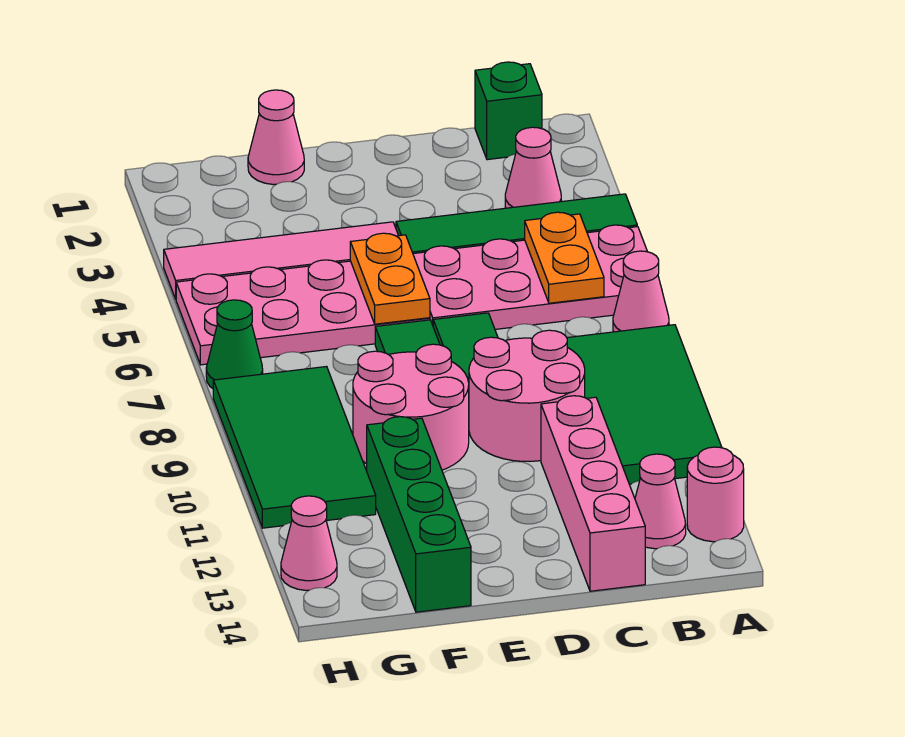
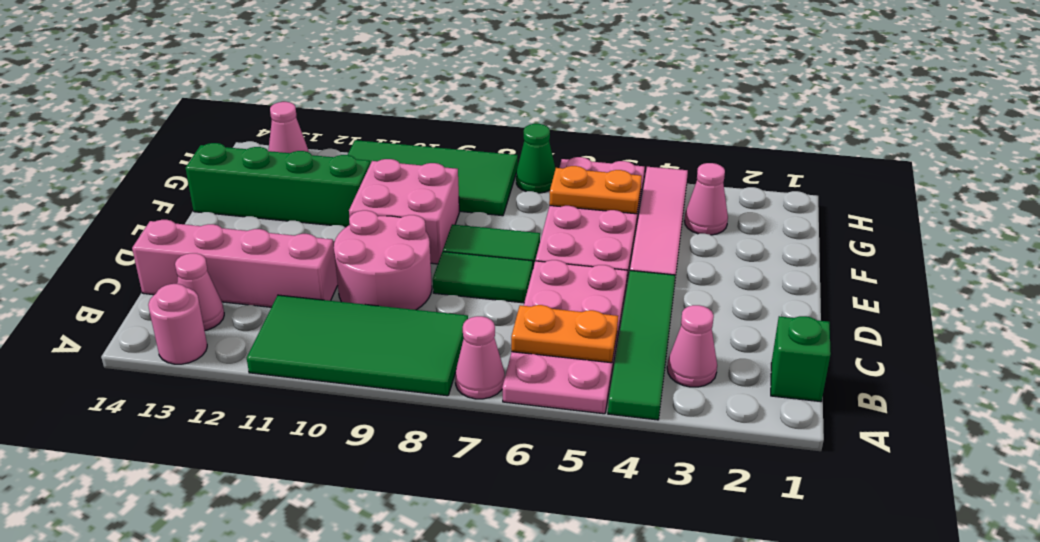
orange plate E5:E6 level 2 -> orange plate G5:G6 level 2
pink round brick E9:F10 level 1 -> pink brick E9:F10 level 1
pink cone F1 level 1 -> pink cone G3 level 1

